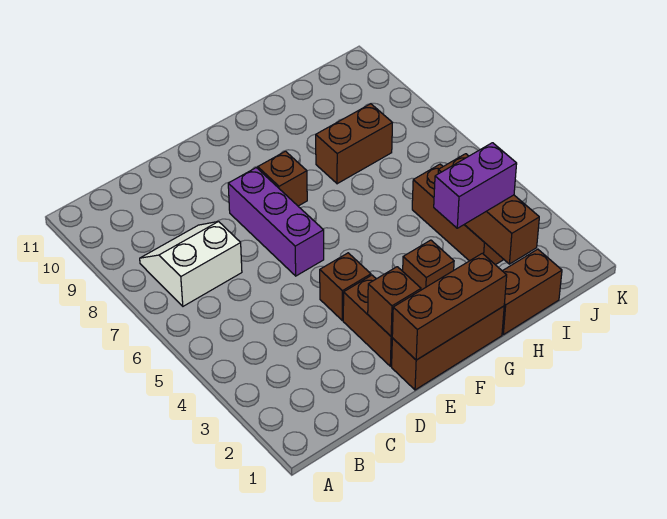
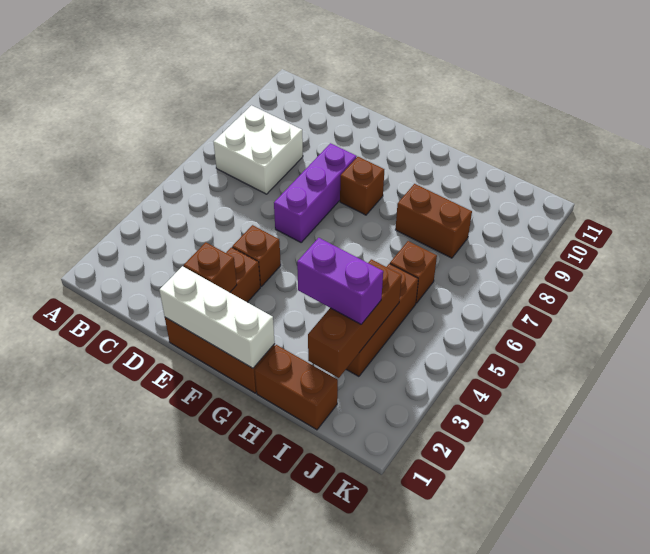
white slope B7:C8 level 1 top 7 -> white brick B7:C8 level 1
brown brick E1:G1 level 2 -> white brick E1:G1 level 2
brown brick G3 level 1 -> brown brick I6 level 1

